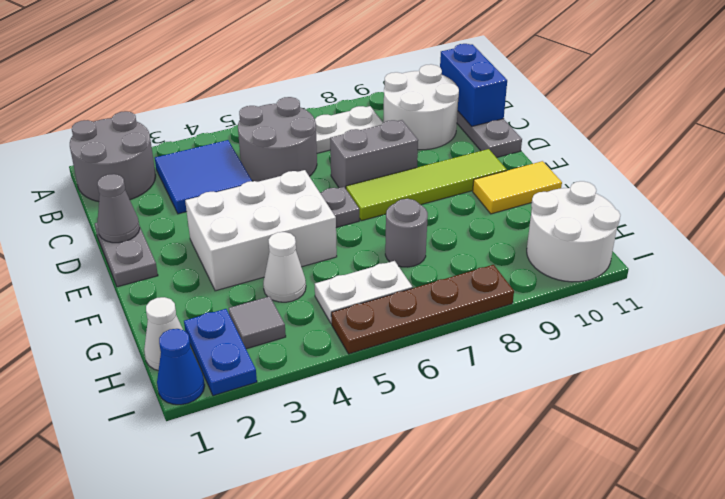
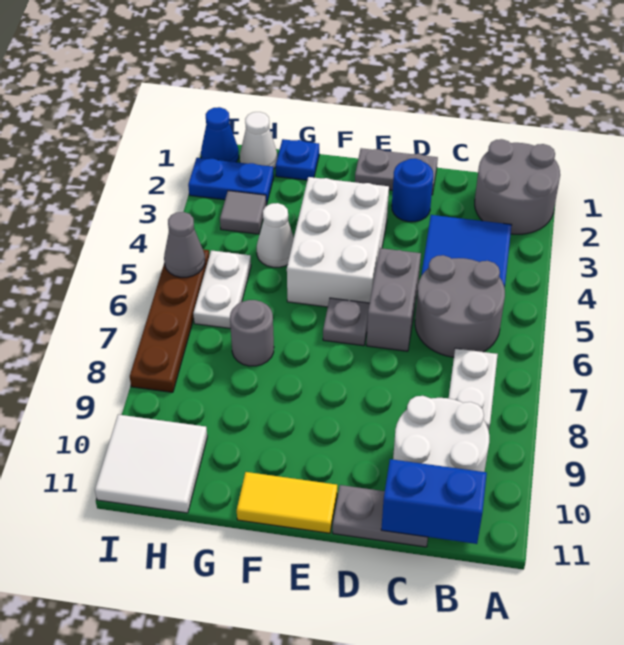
grey cone D1 level 2 -> grey cone I5 level 2
none -> blue round brick D2 level 1
grey brick D7:D8 level 1 -> grey brick D5:D6 level 1
lime tile E7:E10 level 1 -> none
yellow tile F10:F11 level 1 -> yellow tile E11:F11 level 1
none -> blue plate G1 level 1
white round brick H10:I11 level 1 -> white tile H10:I11 level 1

